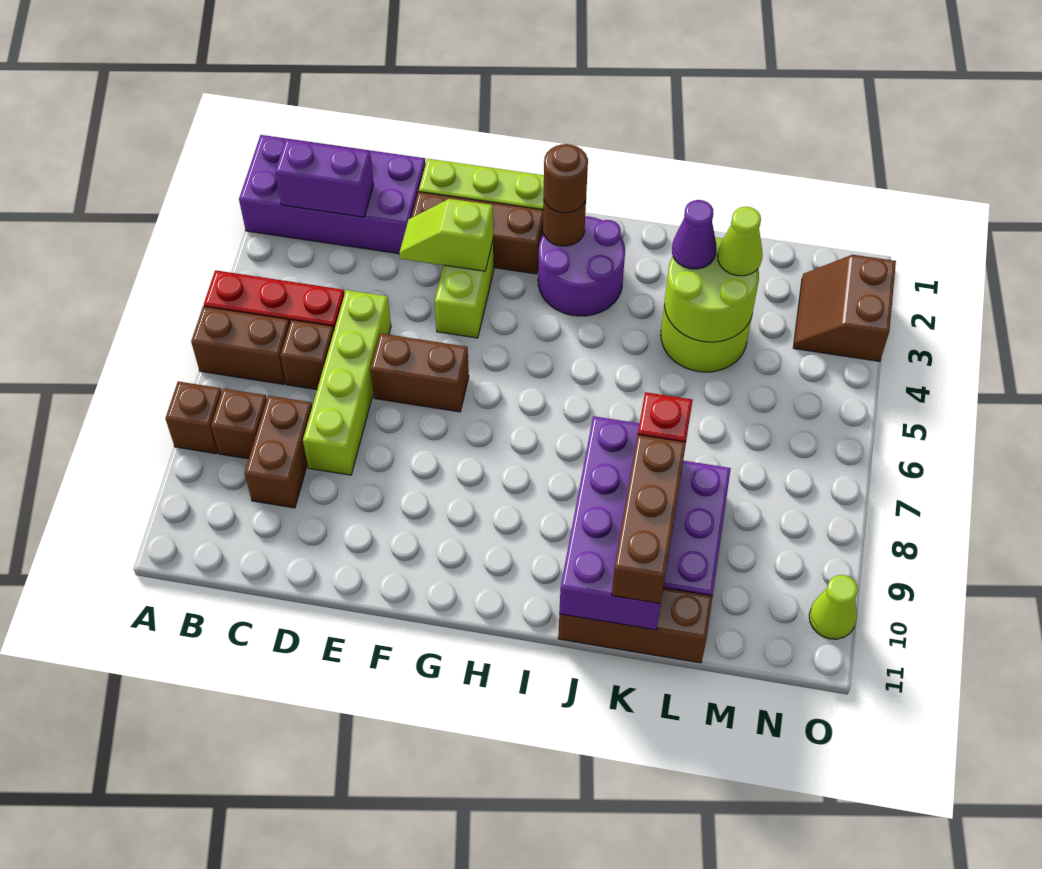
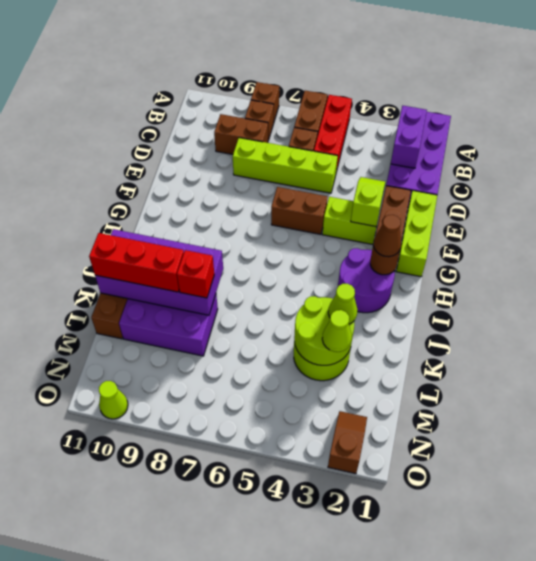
brown brick E6:F6 level 1 -> brown brick F5:F6 level 1
brown round brick H2 level 3 -> brown cone H2 level 3
purple cone K3 level 3 -> lime cone K3 level 3
brown brick K9:K11 level 3 -> red brick K9:K11 level 3
brown slope N2:O3 level 1 top O -> brown slope N2:O2 level 1 top O

